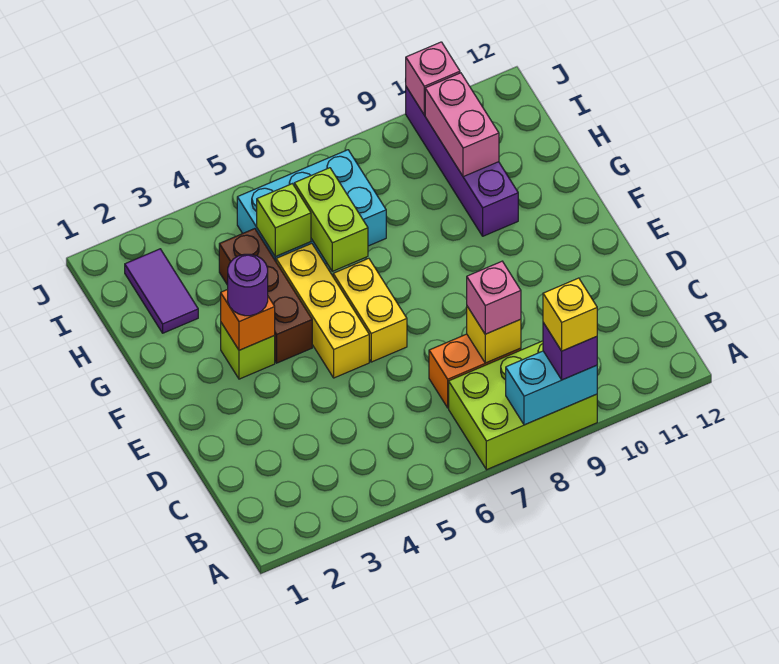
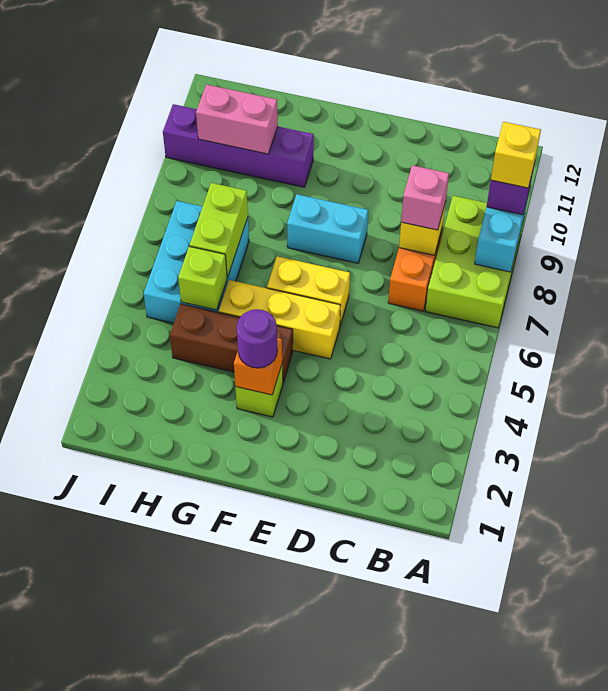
none -> cyan brick E8:F8 level 1
lime brick G6:H6 level 2 -> lime brick H6:H7 level 2
purple tile H2:I2 level 1 -> none
pink brick J10 level 2 -> none

